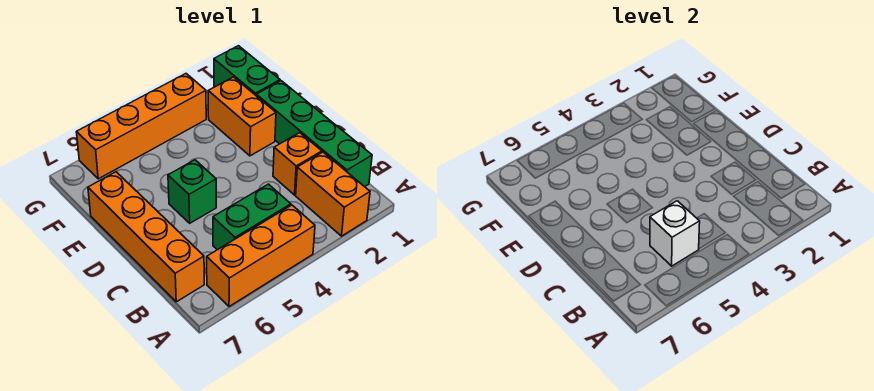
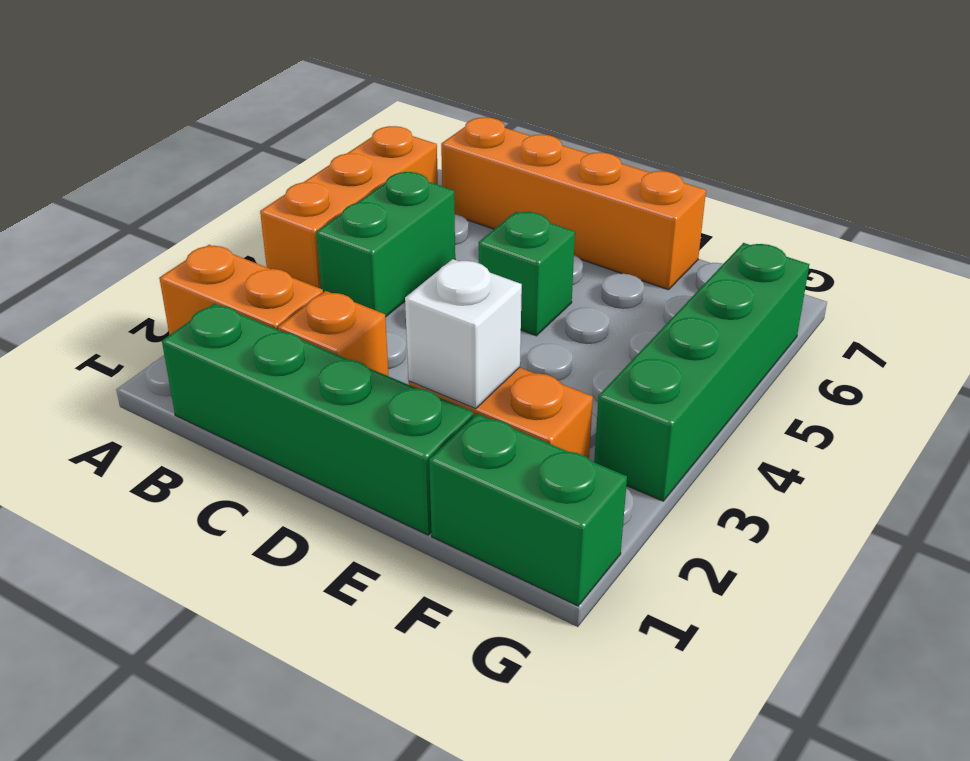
white brick B5 level 2 -> white brick E2 level 2
orange brick G3:G6 level 1 -> green brick G3:G6 level 1

